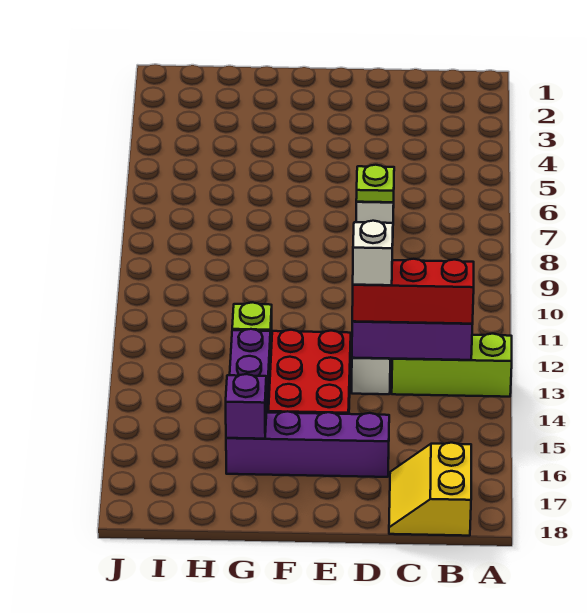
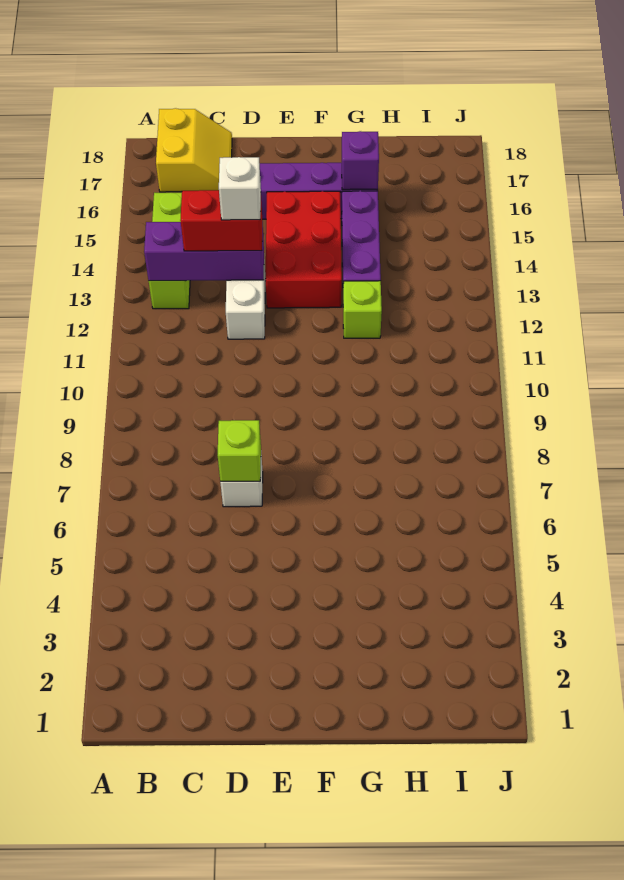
lime brick A13:C13 level 1 -> lime brick B13:B15 level 1
red brick B13:D13 level 3 -> red brick C13:D13 level 3
lime plate D7 level 2 -> lime brick D7 level 2

